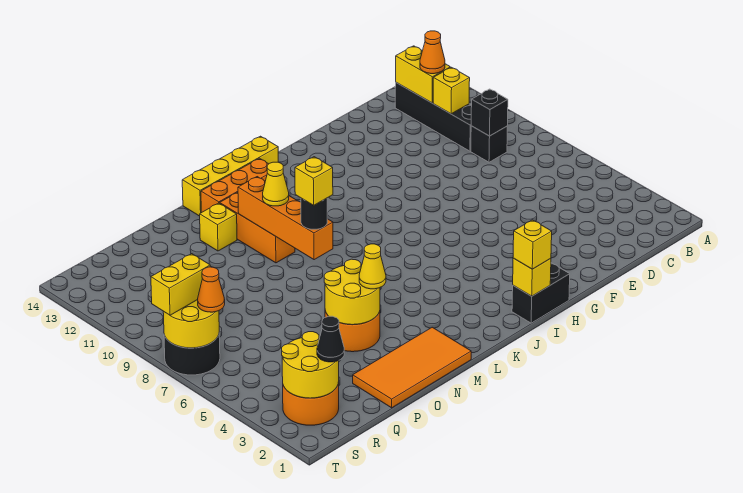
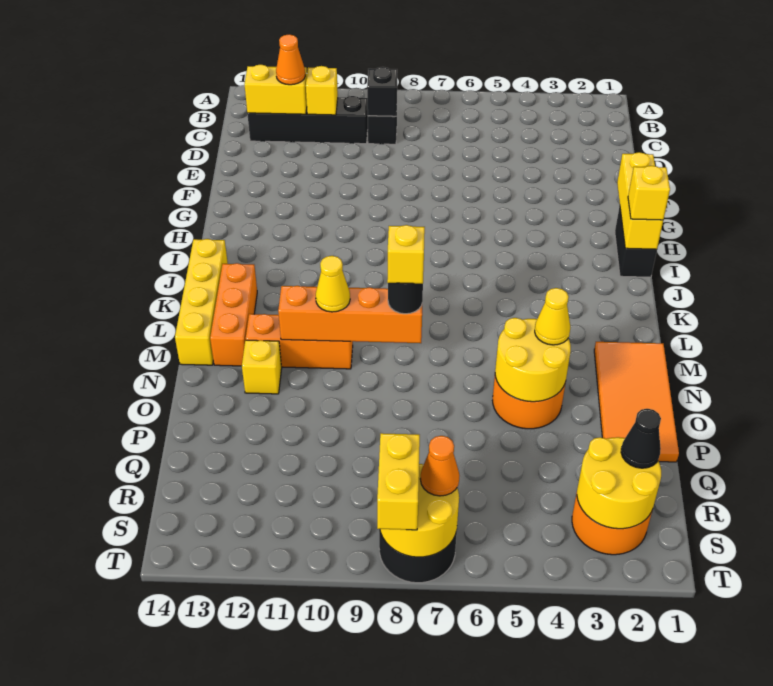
yellow brick I1 level 2 -> yellow brick G1:I1 level 2

